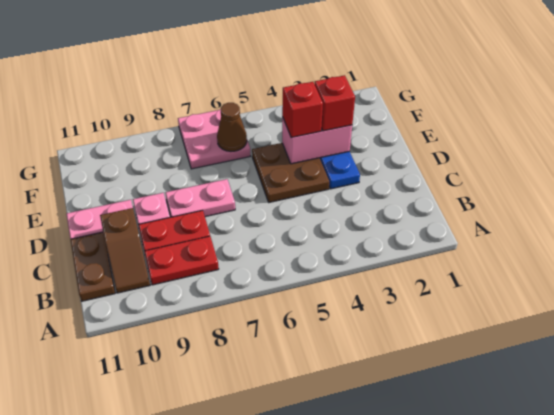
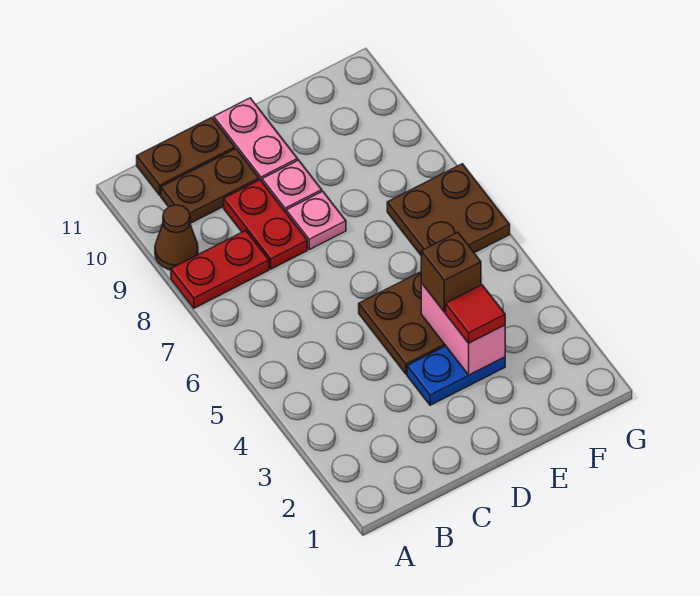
red plate B8:B9 level 1 -> red plate A8:B8 level 1
brown slope B10:C10 level 1 top C -> brown plate B10:C10 level 1
pink plate D7:D8 level 1 -> pink plate D8 level 1
red brick E3 level 3 -> red tile E3 level 3
red brick E4 level 3 -> brown brick E4 level 3
pink plate F6:G7 level 1 -> brown plate F6:G7 level 1
brown cone F6 level 2 -> brown cone A9 level 1

